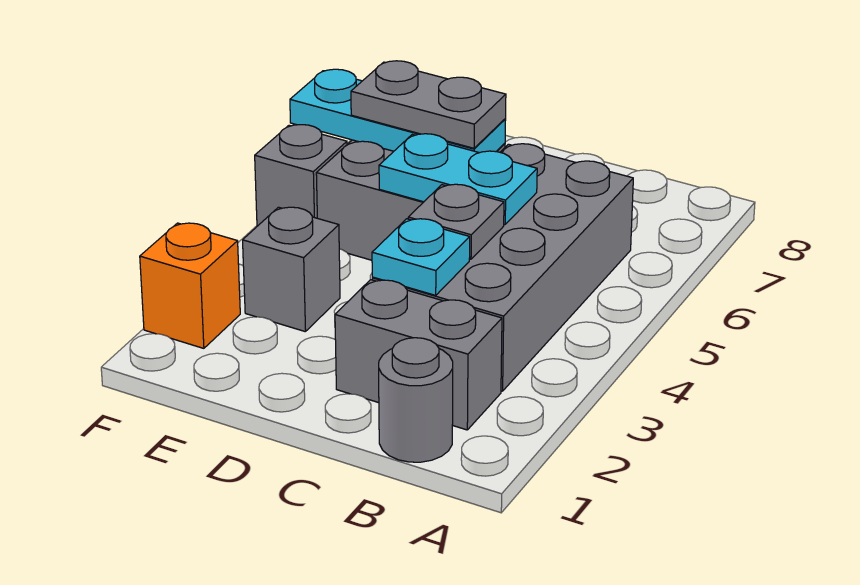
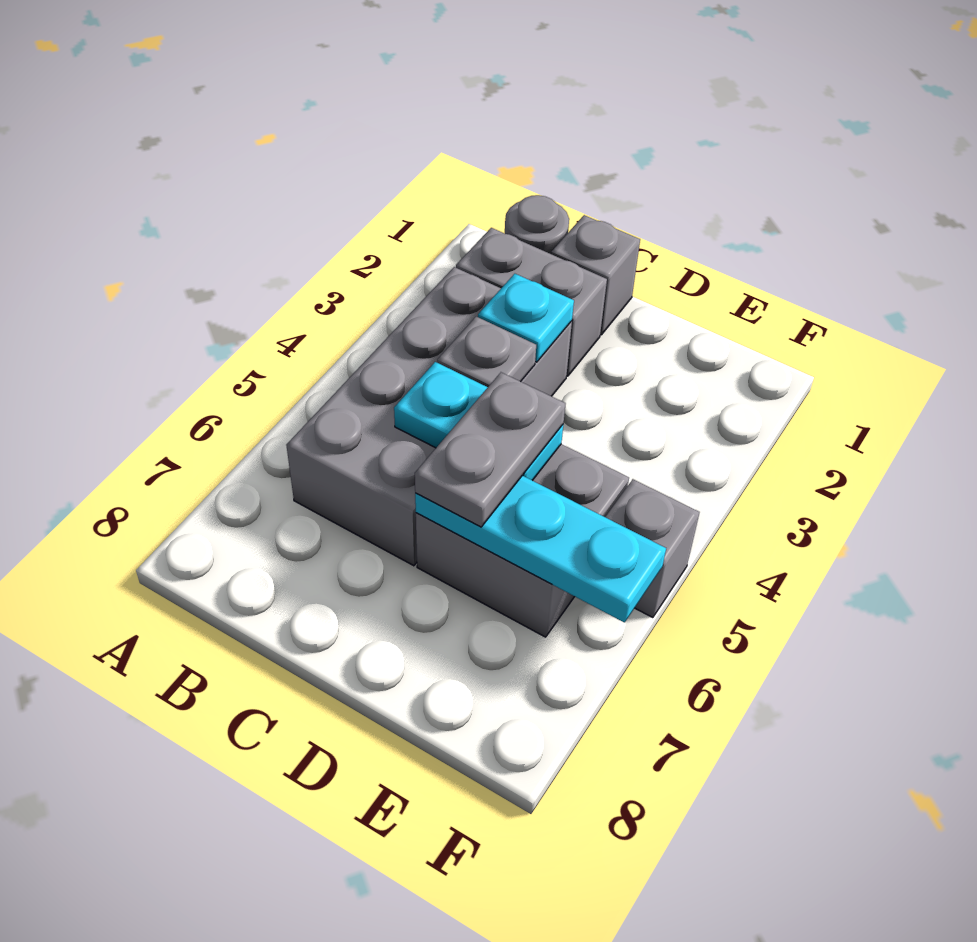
grey plate D6:E6 level 3 -> grey plate D5:D6 level 3
grey brick E3 level 1 -> grey brick C1 level 1
orange brick F2 level 1 -> none

